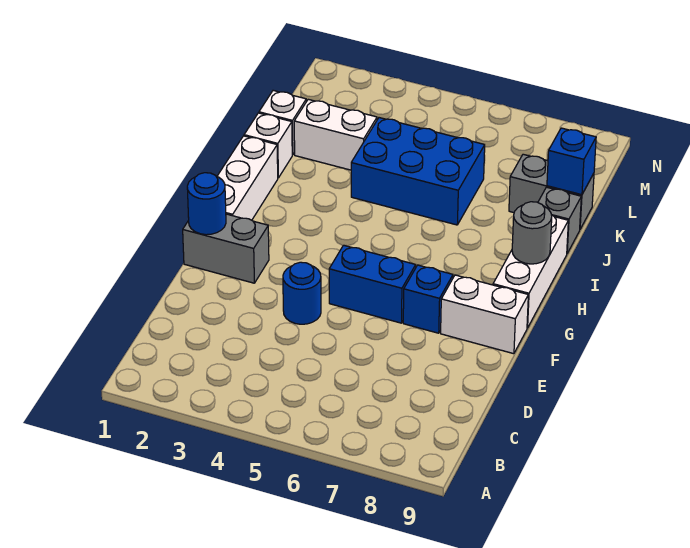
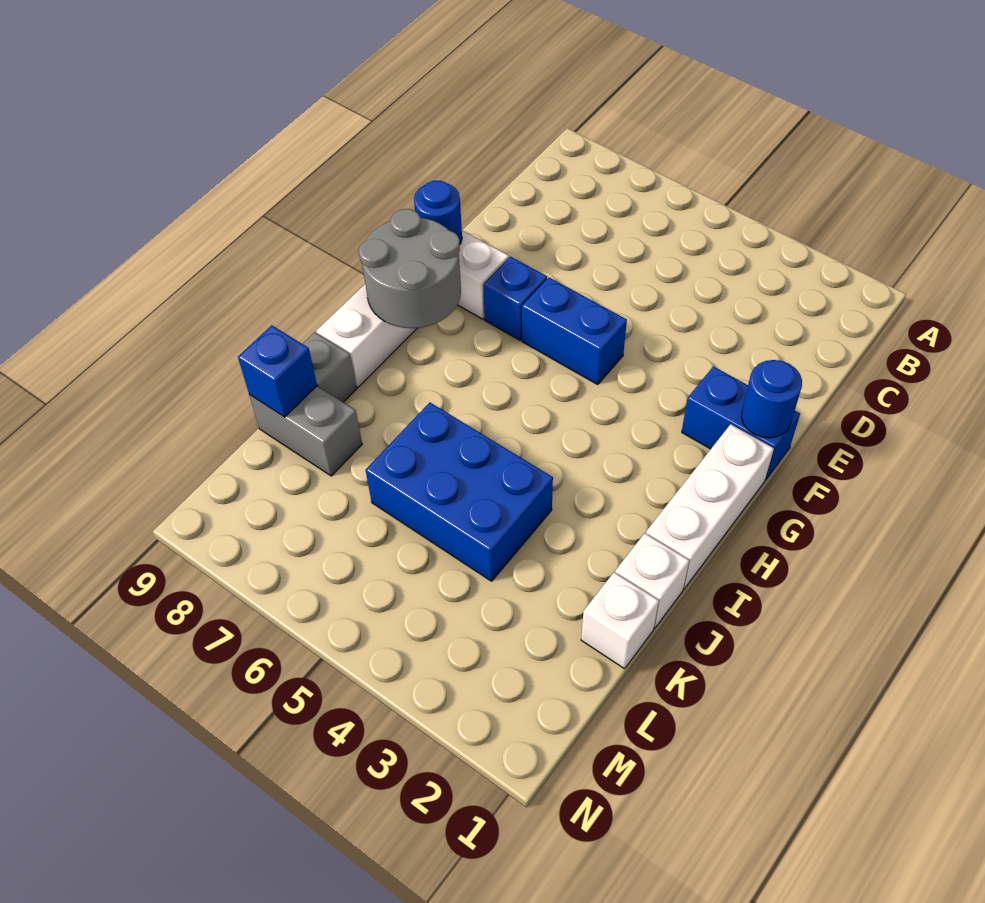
blue round brick E4 level 1 -> blue round brick F9 level 2
grey brick F1:F2 level 1 -> blue brick F1:F2 level 1
grey round brick H9 level 2 -> grey round brick G8:H9 level 2
white brick K2:K3 level 1 -> none

